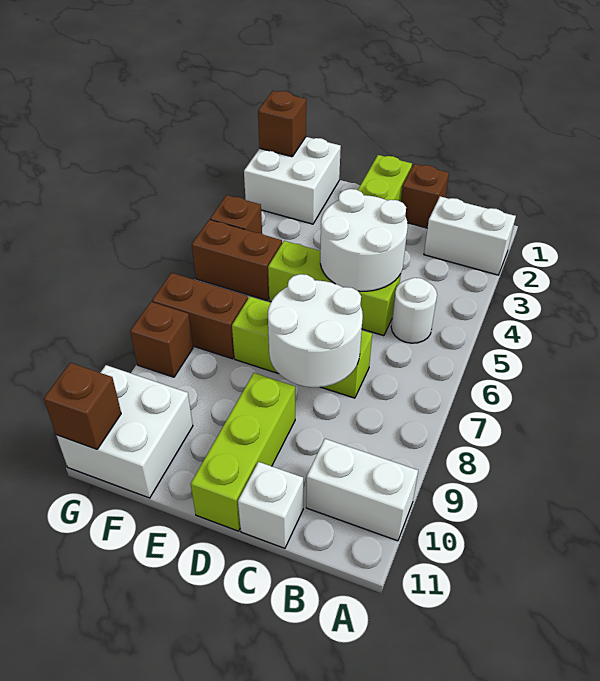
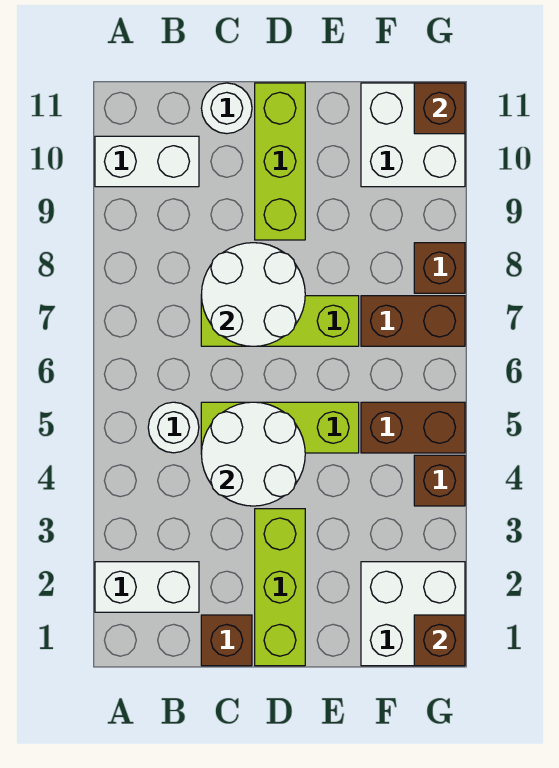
white brick C11 level 1 -> white round brick C11 level 1

